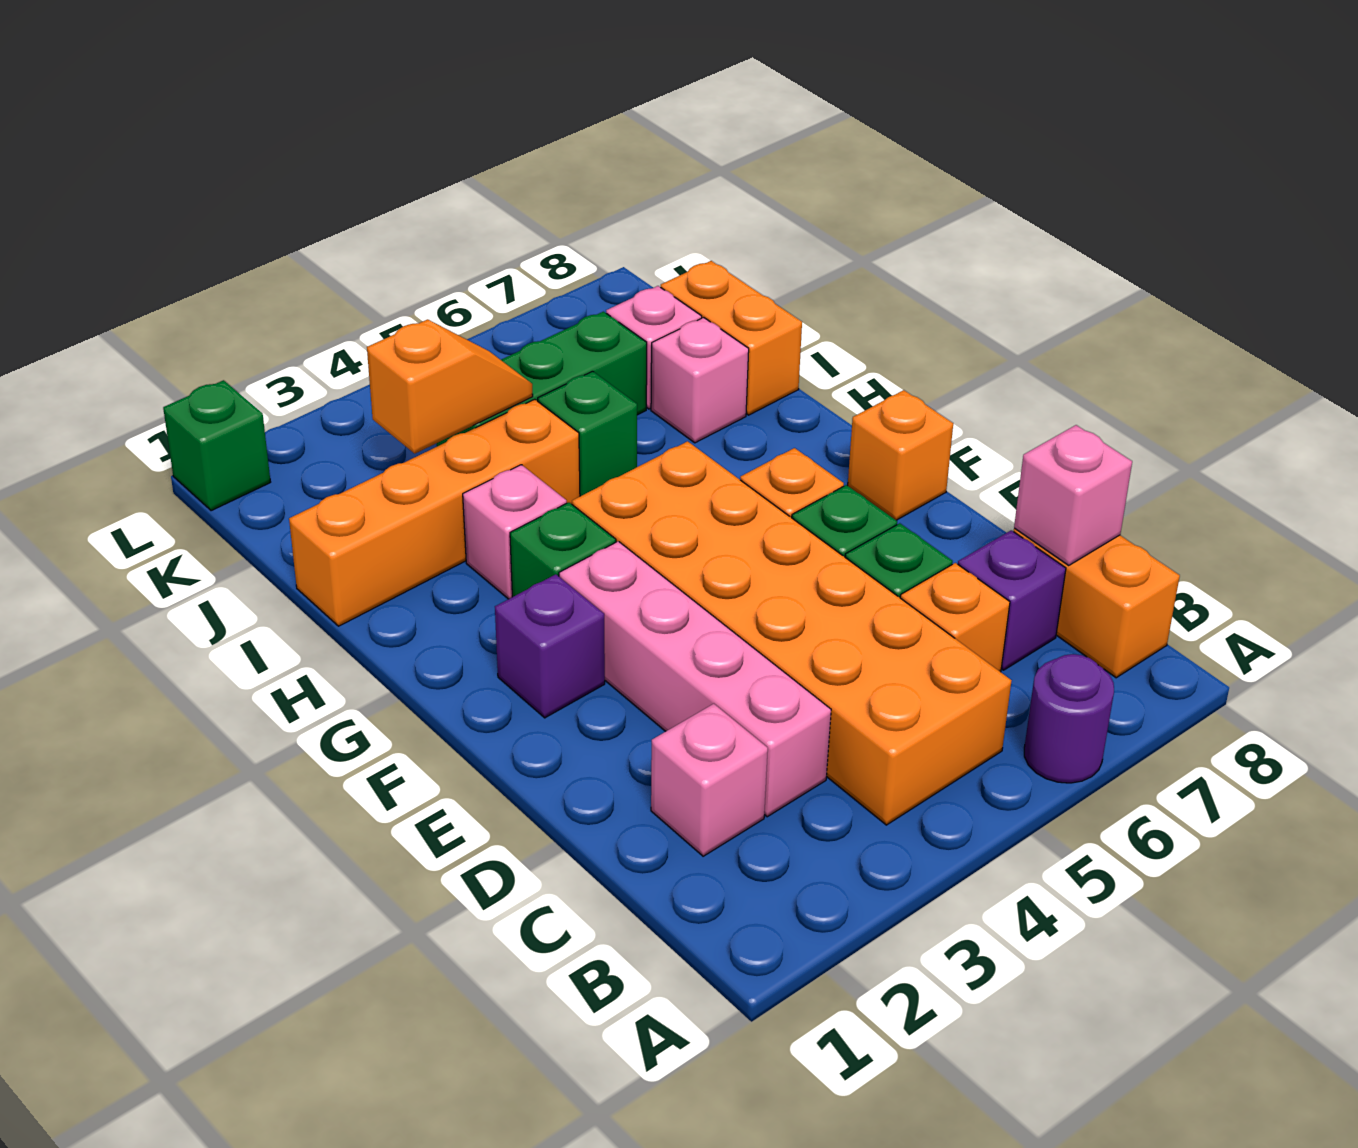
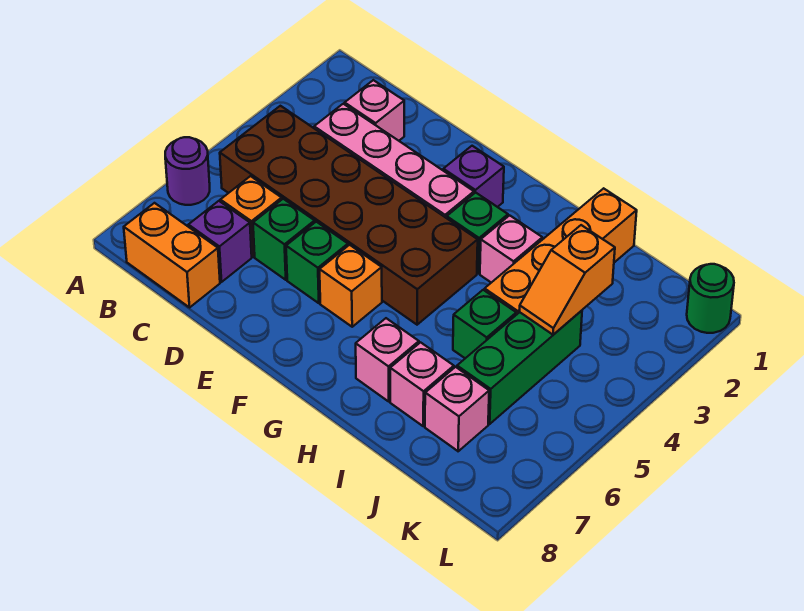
orange brick B4:G5 level 1 -> brown brick B4:G5 level 1
pink brick C8 level 2 -> pink brick H7 level 1
orange brick F8 level 1 -> none
orange brick I8:J8 level 1 -> none
green brick L1 level 1 -> green round brick L1 level 1

